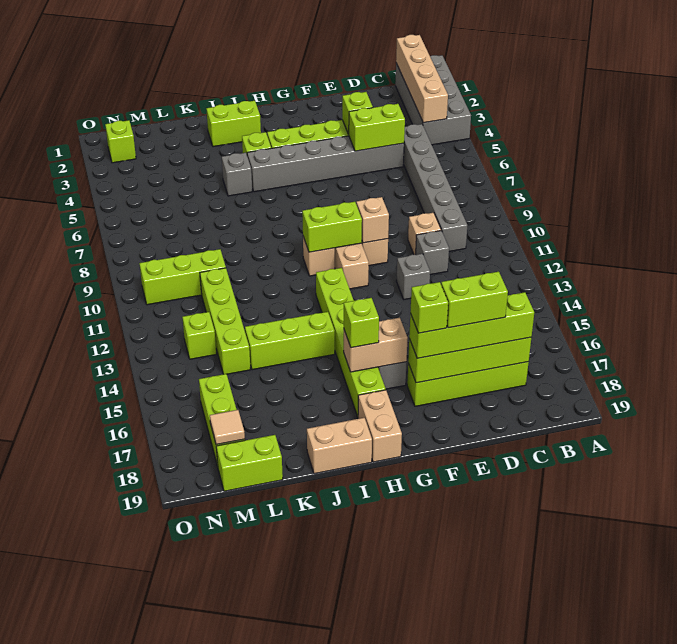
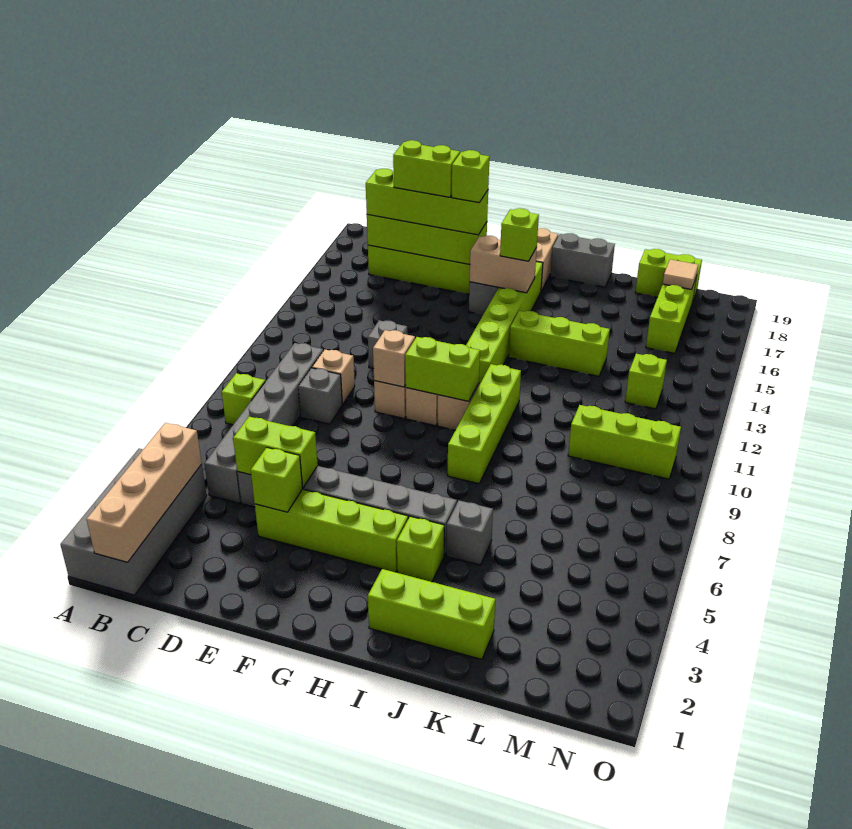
grey brick D11 level 1 -> grey brick D9 level 1
lime brick I2:J2 level 1 -> lime brick I2:K2 level 1
tan brick I19:J19 level 1 -> grey brick I19:J19 level 1
lime brick L11:L14 level 1 -> lime brick I8:I11 level 1
lime brick N2 level 1 -> lime brick B8 level 1

